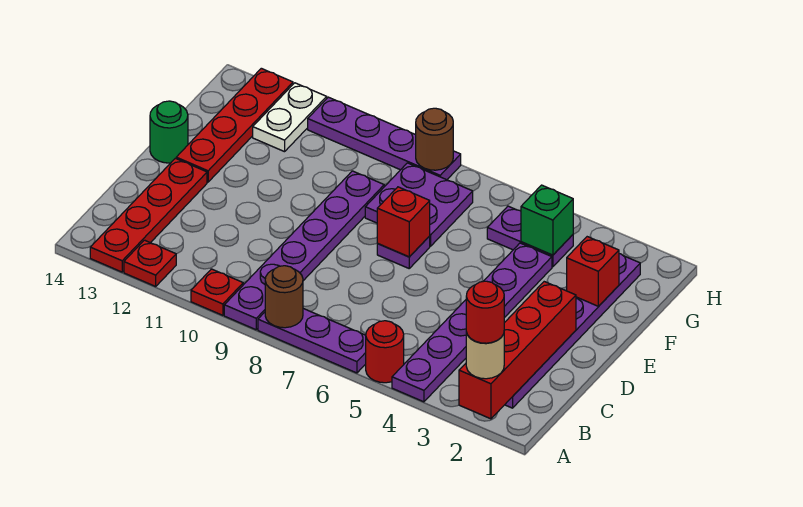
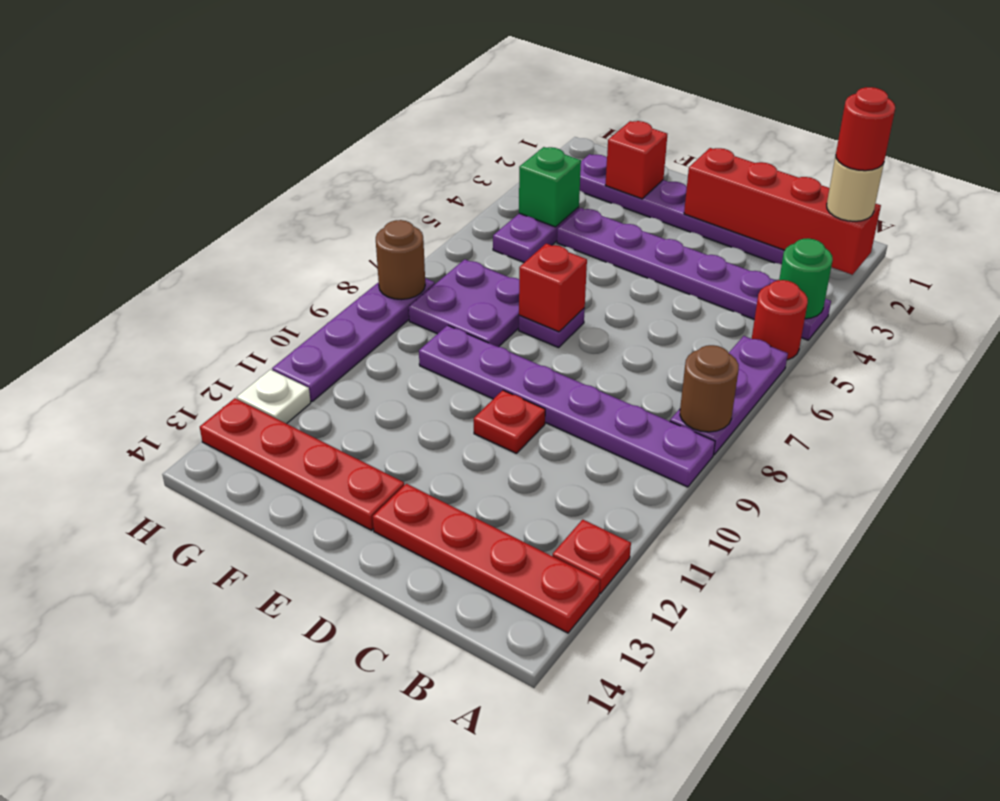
red plate A10 level 1 -> red plate D10 level 1
green round brick E14 level 1 -> green round brick A4 level 2
white plate G12:H12 level 1 -> white plate H12 level 1

